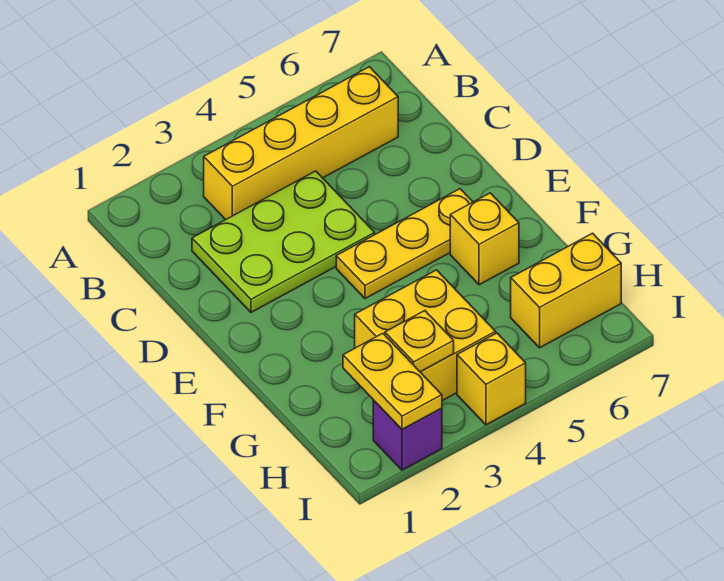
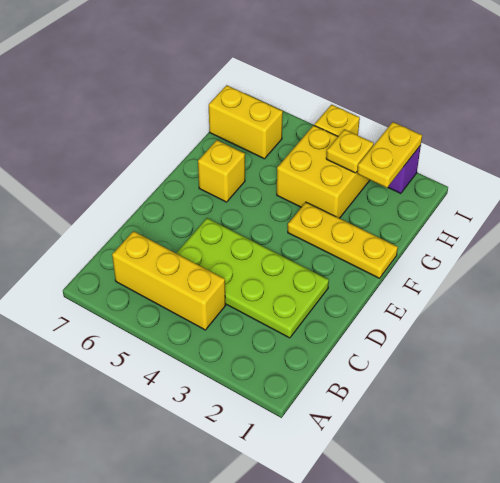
yellow brick B3:B6 level 1 -> yellow brick B4:B6 level 1
lime plate C2:D4 level 1 -> lime plate C2:D5 level 1
yellow plate E4:E6 level 1 -> yellow plate F1:F3 level 1

